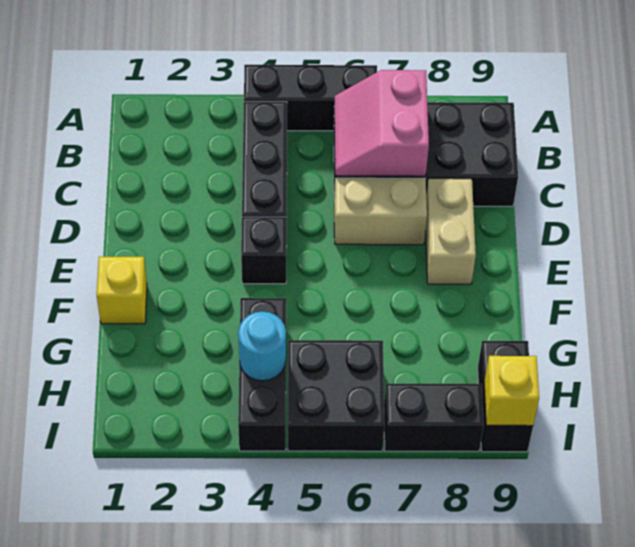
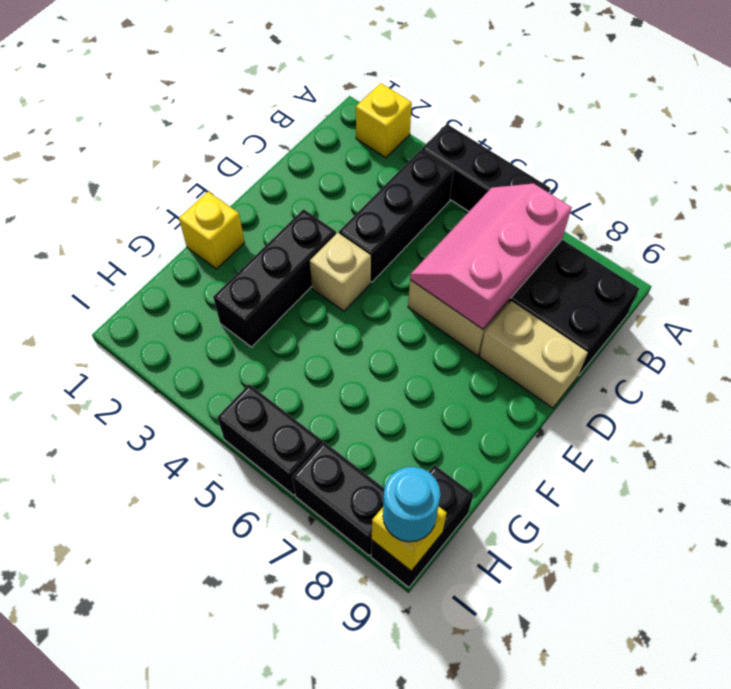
none -> yellow brick A2 level 1
pink slope B6:C7 level 2 top 7 -> pink slope B6:D7 level 2 top 7
tan brick D8:E8 level 1 -> tan brick D8:D9 level 1
black brick E4 level 1 -> tan brick E4 level 1
black brick G4:I4 level 1 -> black brick E3:G3 level 1
cyan round brick H4 level 2 -> cyan round brick I9 level 3
black brick H5:I6 level 1 -> black brick I5:I6 level 1

